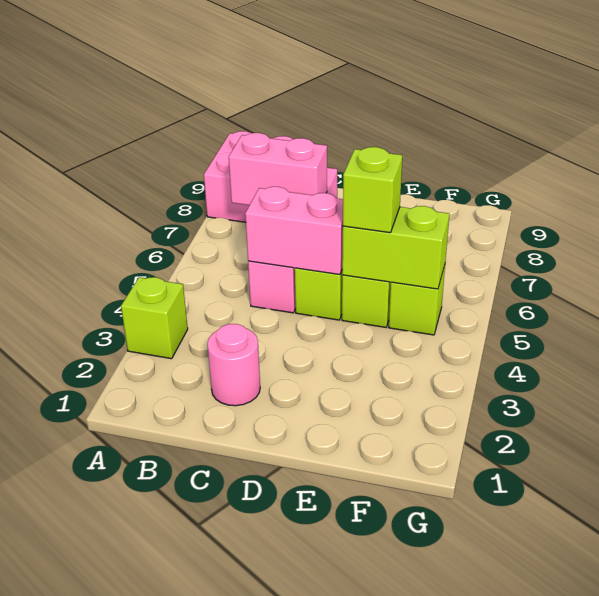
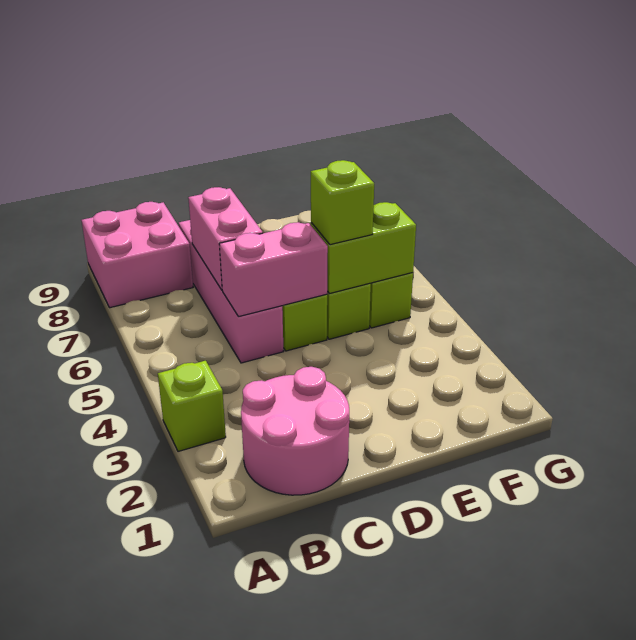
pink brick B7:C7 level 2 -> pink brick C6:C7 level 2
pink round brick C2 level 1 -> pink round brick B1:C2 level 1

